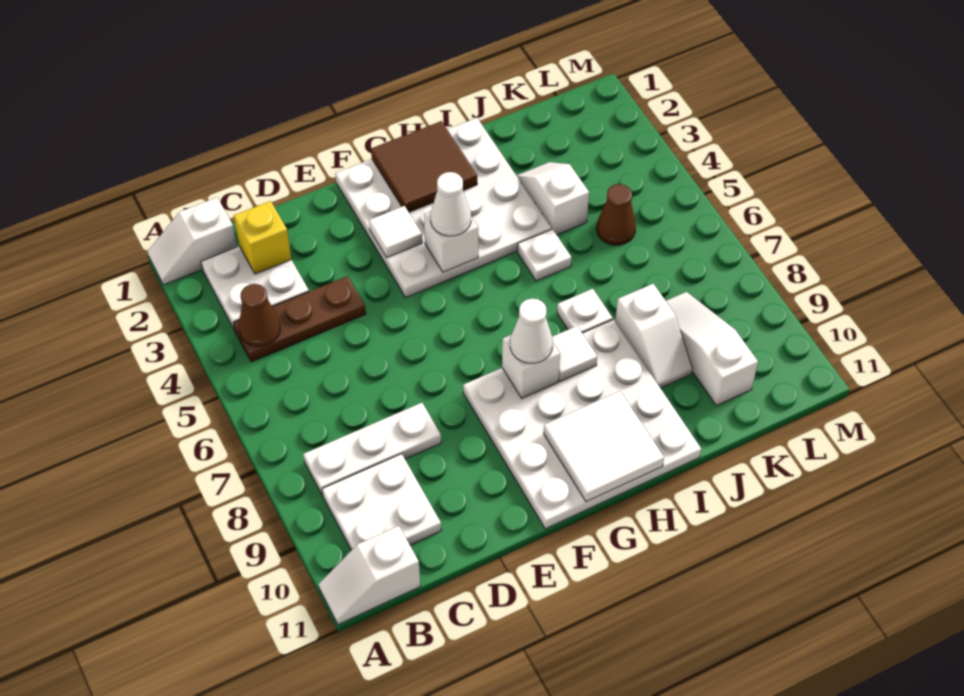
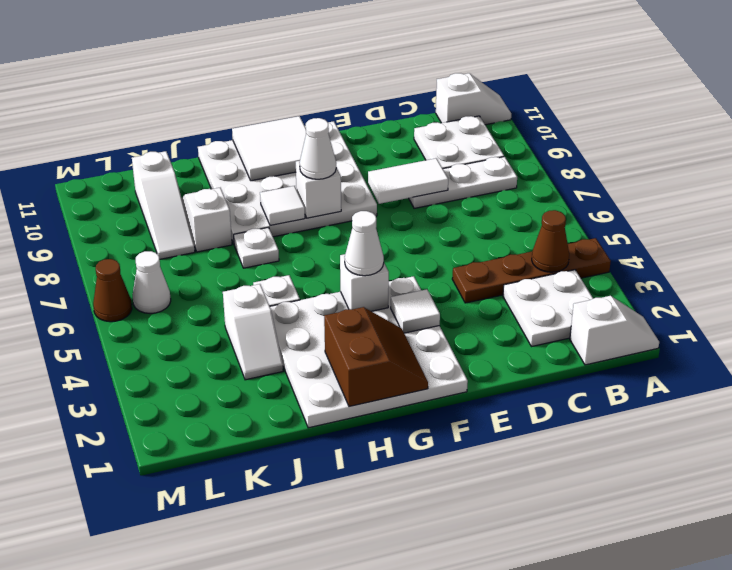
brown plate B4:D4 level 1 -> brown plate A4:D4 level 1
yellow brick C2 level 2 -> none
none -> white tile D8:E8 level 2
brown tile G1:H2 level 2 -> brown slope G1:H2 level 2 top H
brown cone K5 level 1 -> brown cone M6 level 1
none -> white cone L6 level 1

